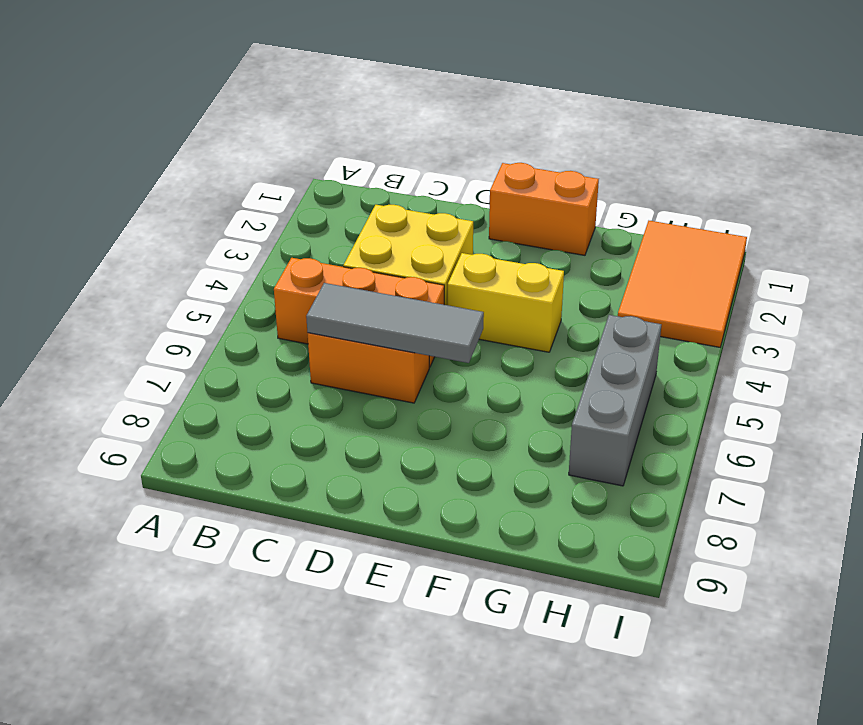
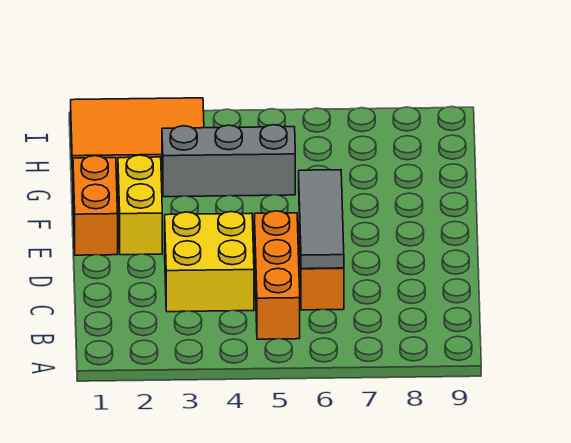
yellow brick E4:F4 level 1 -> yellow brick E2:F2 level 1
grey brick H5:H7 level 1 -> grey brick G3:G5 level 1

